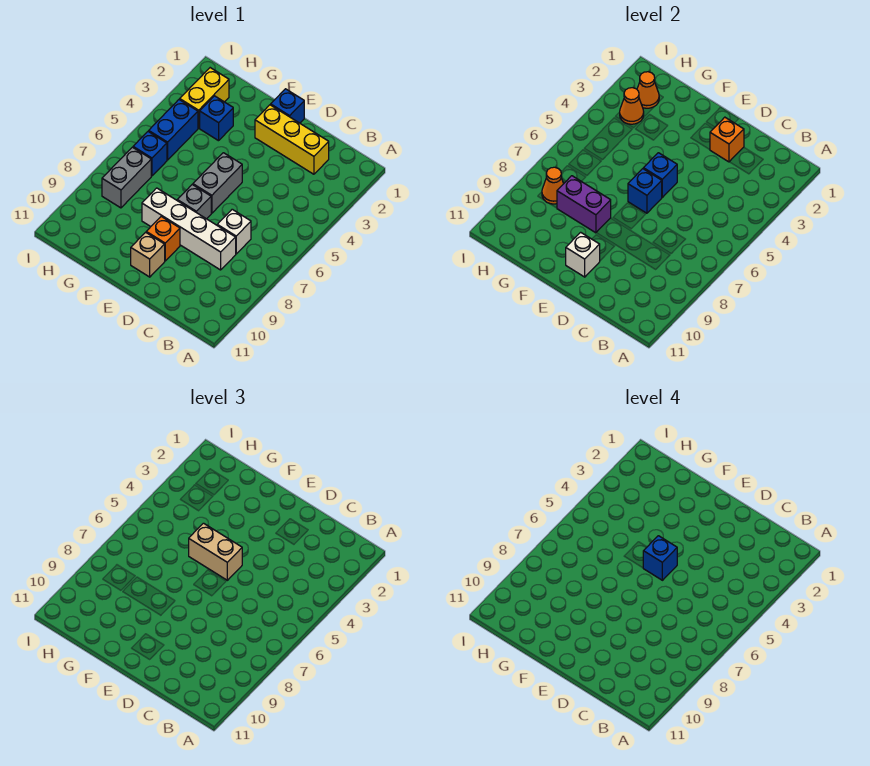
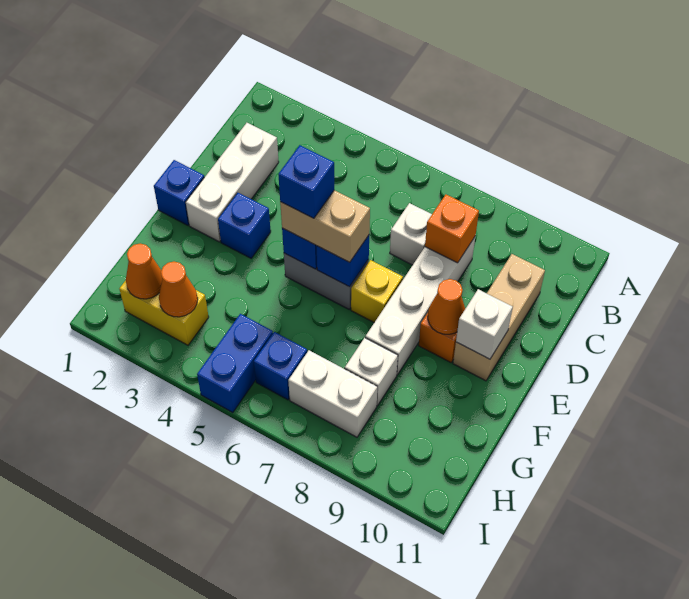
yellow brick C2:E2 level 1 -> white brick C2:E2 level 1
orange brick D2 level 2 -> orange brick C8 level 2
tan brick E5:F5 level 3 -> tan brick E5:E6 level 3
grey brick E7 level 1 -> yellow brick E7 level 1
tan brick E10 level 1 -> tan brick C10:E10 level 1
purple brick F8:G8 level 2 -> none
blue brick G3 level 1 -> blue brick E3 level 1
none -> white brick G8 level 1
blue brick H4:H5 level 1 -> blue brick H5:I5 level 1
grey brick H7:H8 level 1 -> white brick H7:H8 level 1
orange cone H8 level 2 -> orange cone E9 level 2

